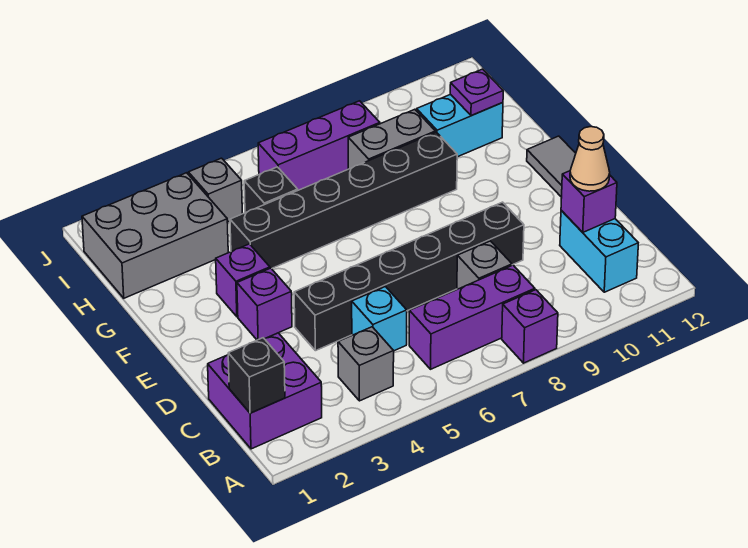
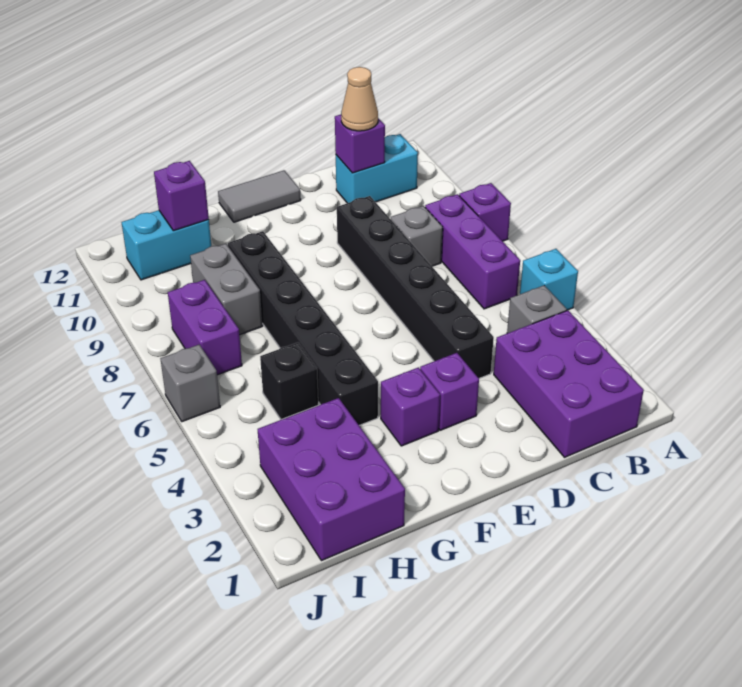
purple brick B1:C2 level 1 -> purple brick B1:C3 level 1
black brick B1 level 2 -> none
cyan brick C5 level 1 -> cyan brick A5 level 1
grey brick H1:I3 level 1 -> purple brick H1:I3 level 1
cyan brick H10:H11 level 1 -> cyan brick H11:I11 level 1
purple plate H11 level 2 -> purple brick H11 level 2
grey brick I4 level 1 -> grey brick J6 level 1
purple brick I6:I8 level 1 -> purple brick I7:I8 level 1

